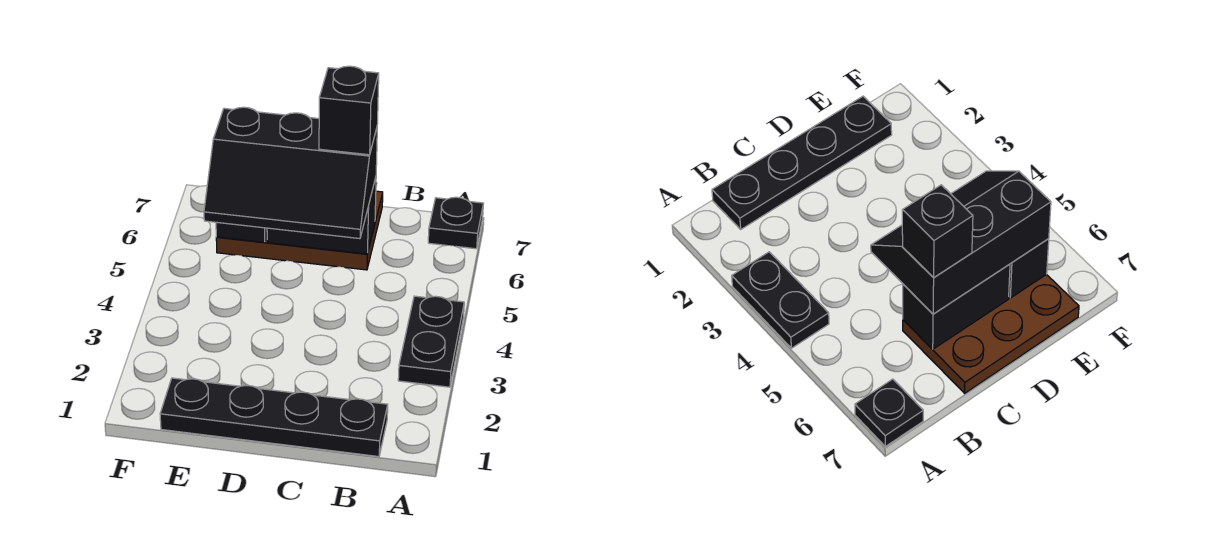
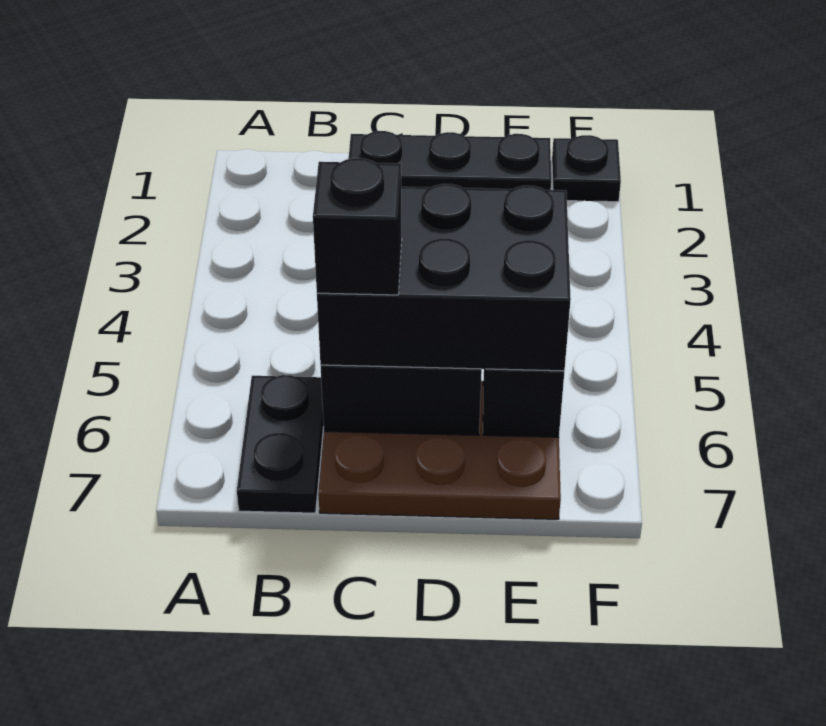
black plate A3:A4 level 1 -> black plate B6:B7 level 1
black plate A7 level 1 -> black plate F1 level 1
black plate B1:E1 level 1 -> black plate C1:E1 level 1
black slope C5:E6 level 3 top 6 -> black brick C5:E6 level 3

